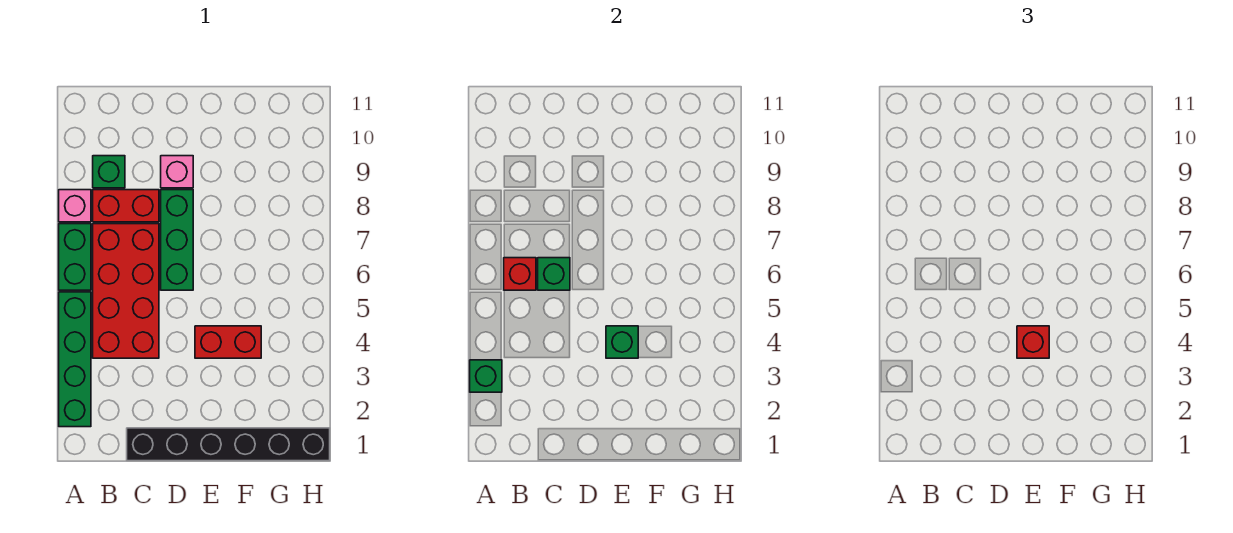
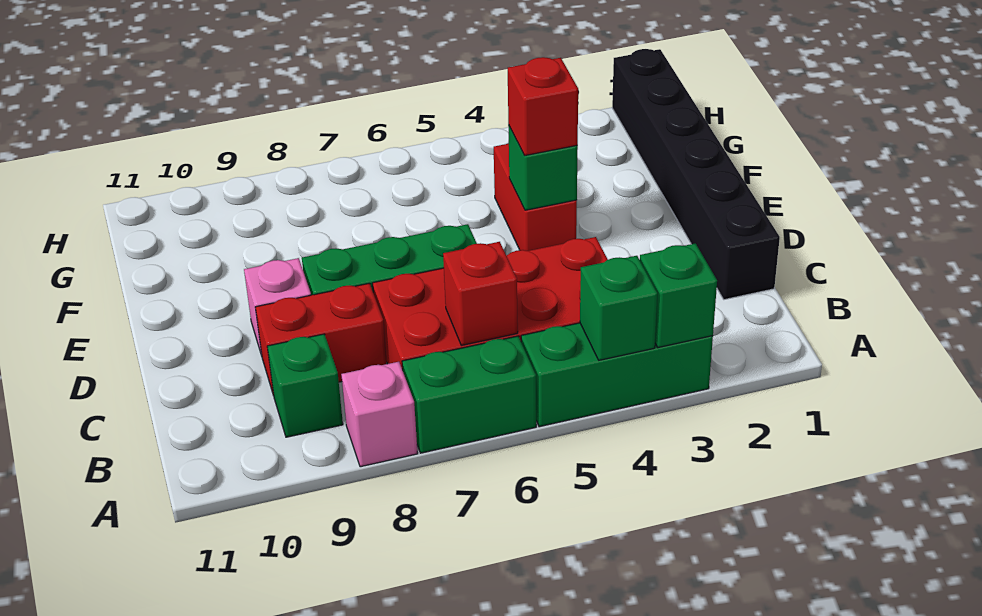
green brick A2:A5 level 1 -> green brick A3:A5 level 1
red brick B8:C8 level 1 -> red brick C8:C9 level 1
green brick C6 level 2 -> green brick A4 level 2

